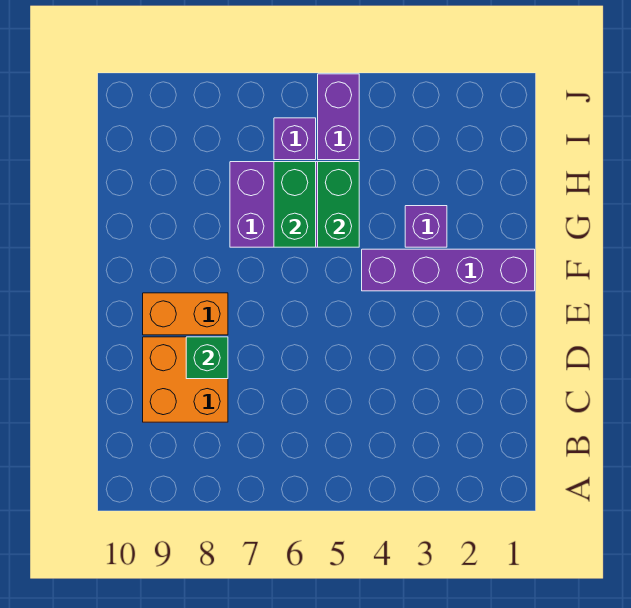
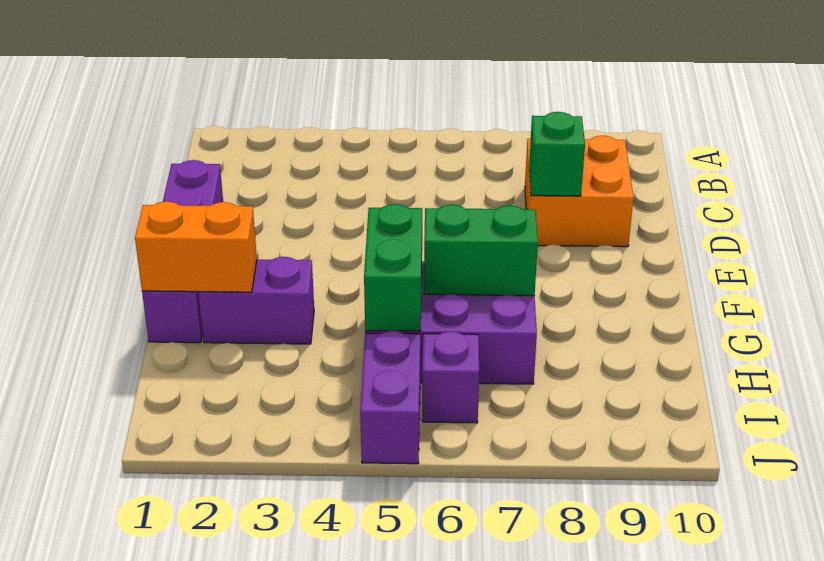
orange brick E8:E9 level 1 -> orange brick G1:G2 level 2
purple brick F1:F4 level 1 -> purple brick D1:G1 level 1
purple brick G3 level 1 -> purple brick G2:G3 level 1
green brick G6:H6 level 2 -> green brick G6:G7 level 2

